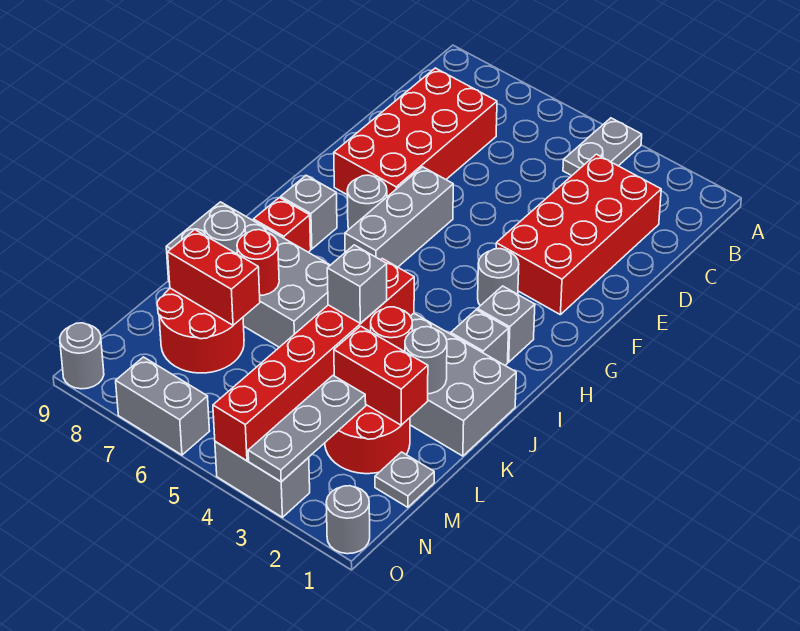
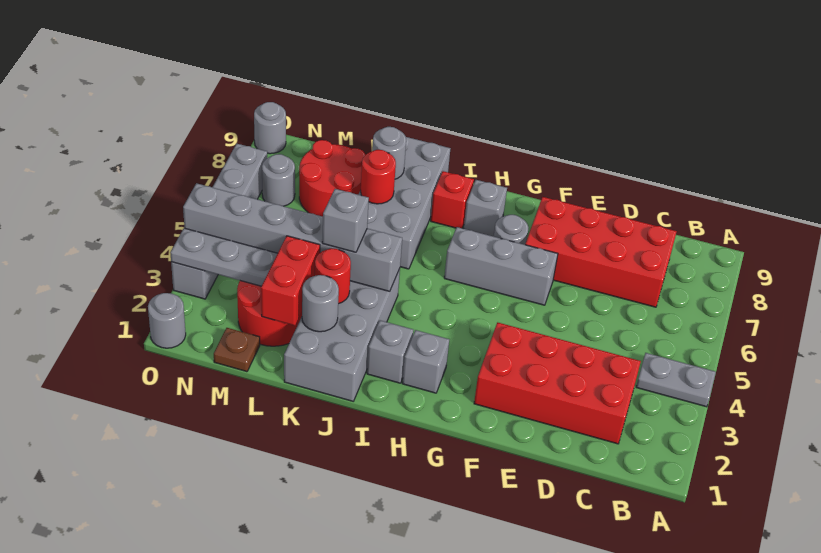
grey round brick G3 level 1 -> grey round brick N7 level 1
red brick J4:O4 level 2 -> grey brick J4:O4 level 2
red brick L7:L8 level 2 -> none
grey plate M1 level 1 -> brown plate M1 level 1

